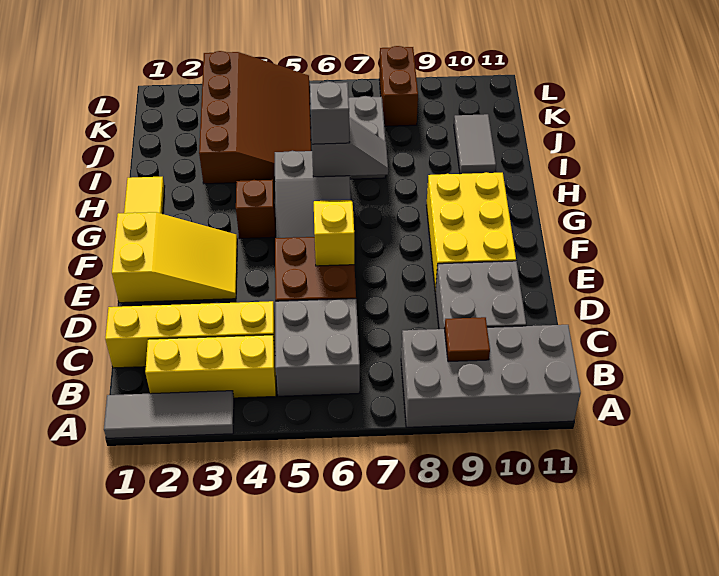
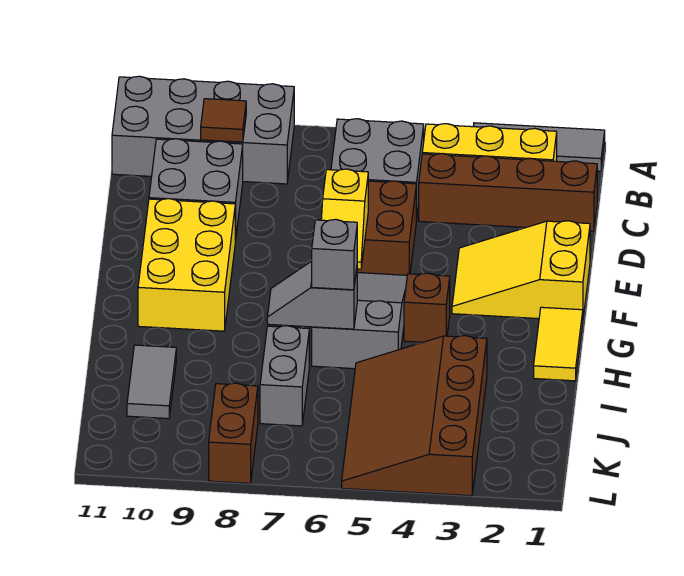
yellow brick C1:C4 level 1 -> brown brick C1:C4 level 1

